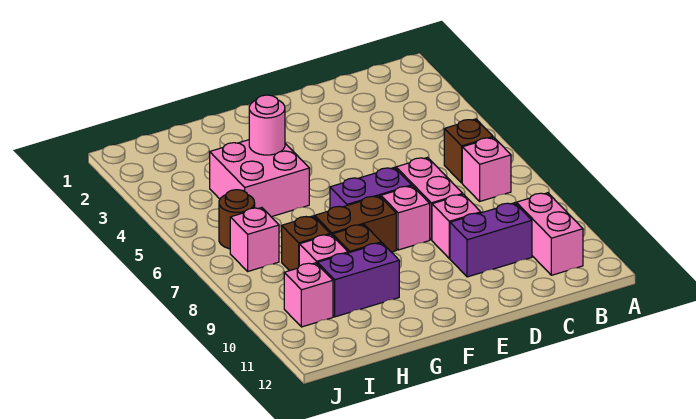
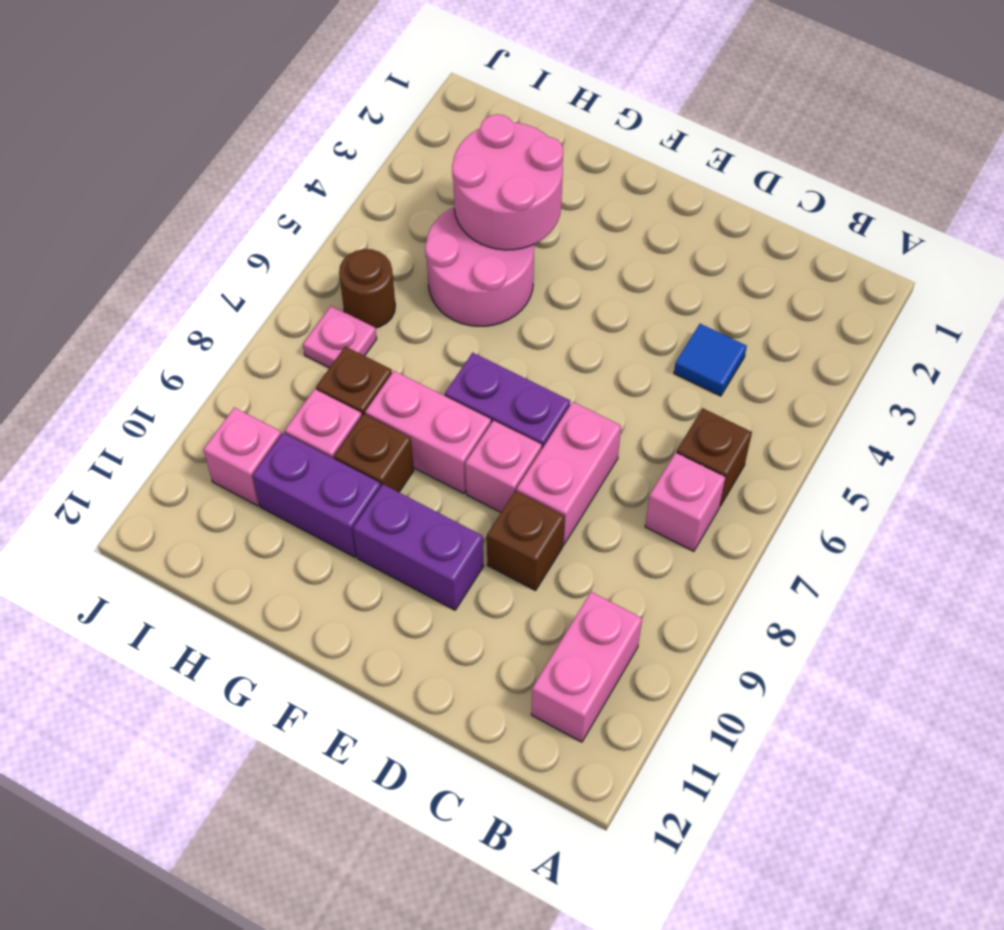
none -> blue tile C4 level 1
purple brick C10:D10 level 1 -> purple brick E10:F10 level 1
pink brick D9 level 1 -> brown brick D9 level 1
brown brick F8:G8 level 1 -> pink brick F8:G8 level 1
pink brick G4:H5 level 1 -> pink round brick G4:H5 level 1
pink round brick G4 level 2 -> pink round brick G3:H4 level 2
pink brick I7 level 1 -> pink plate I7 level 1

